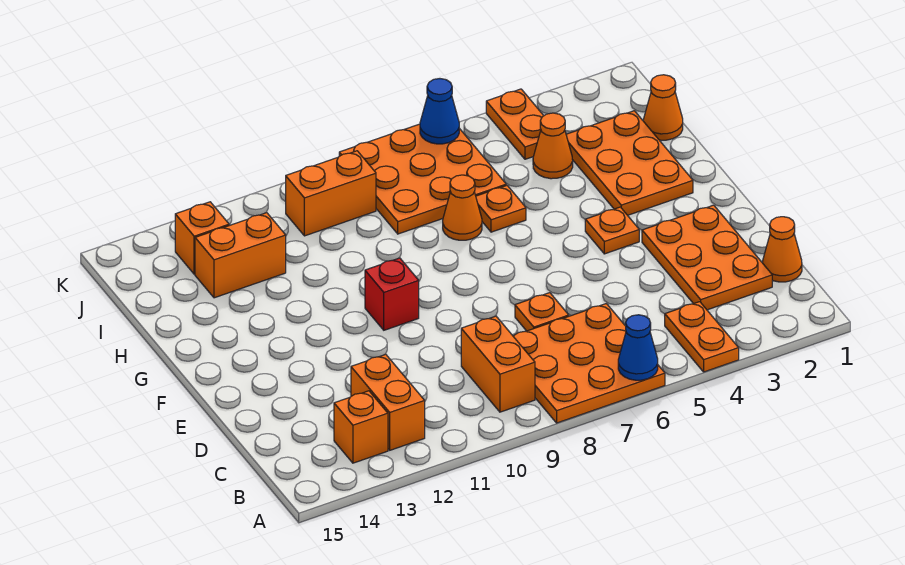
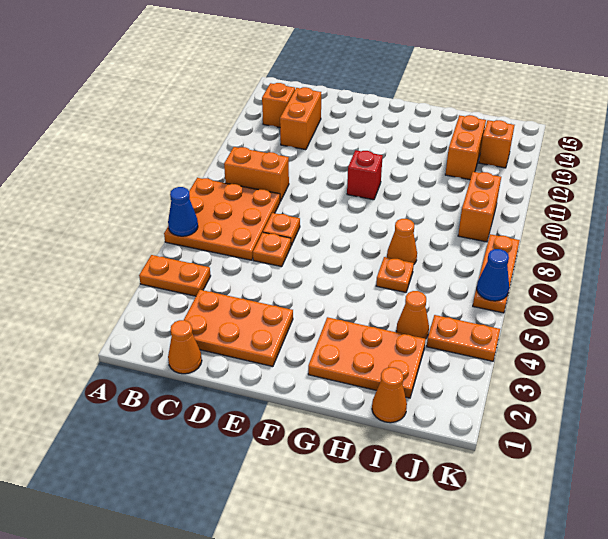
orange brick B12:C12 level 1 -> orange brick C12:C13 level 1
orange plate F4 level 1 -> orange plate D6 level 1
orange plate I6:K8 level 1 -> orange plate K6:K8 level 1

